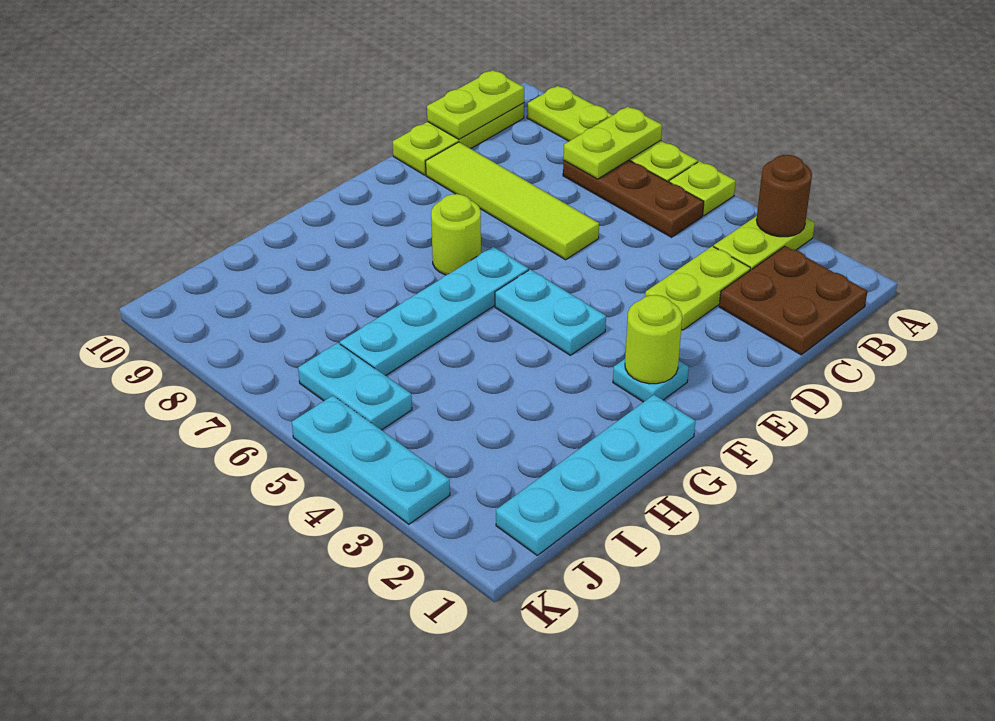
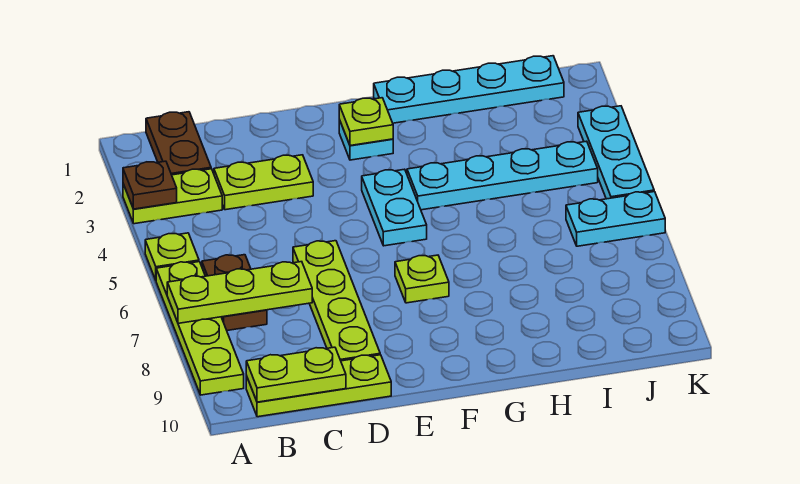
brown round brick A3 level 2 -> brown plate A3 level 2
lime plate A7:B7 level 2 -> lime plate A7:C7 level 2
brown plate B1:C2 level 1 -> brown plate B1:B2 level 1
brown plate B5:B7 level 1 -> brown plate B6:B7 level 1
lime tile D6:D9 level 1 -> lime plate D6:D9 level 1
lime round brick F2 level 2 -> lime plate F2 level 2
cyan plate F6:I6 level 1 -> cyan plate G4:J4 level 1
lime round brick F7 level 1 -> lime plate F7 level 1
cyan plate J5:J6 level 1 -> cyan plate J6:K6 level 1

